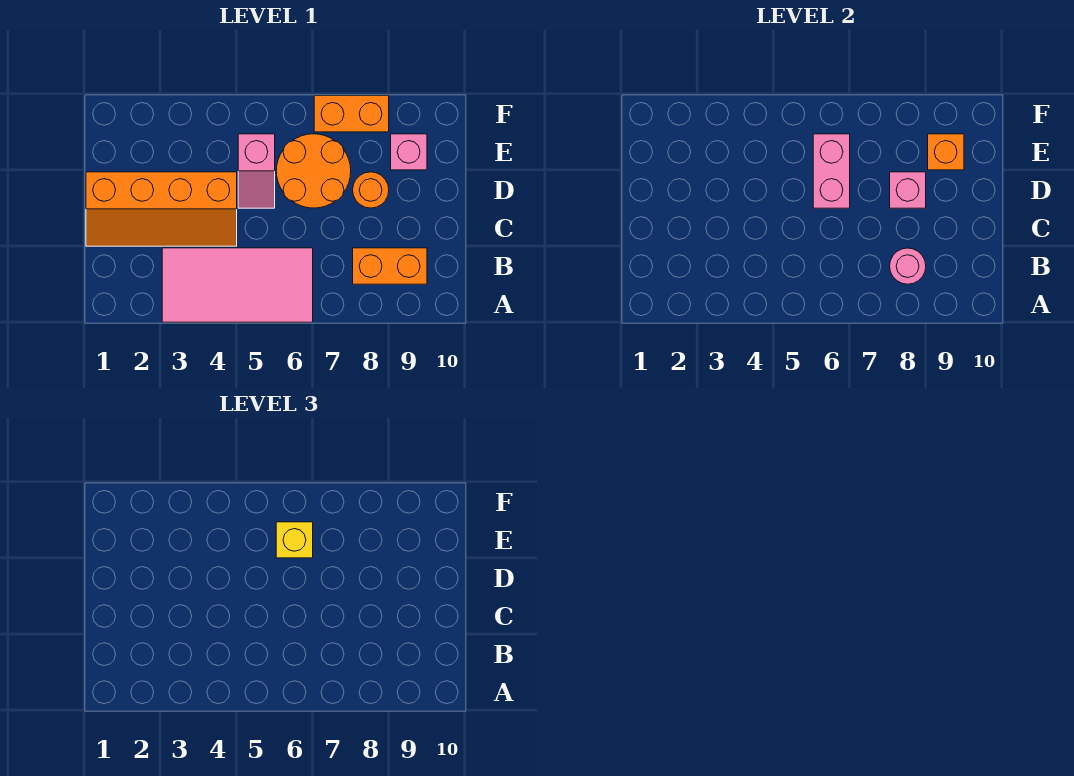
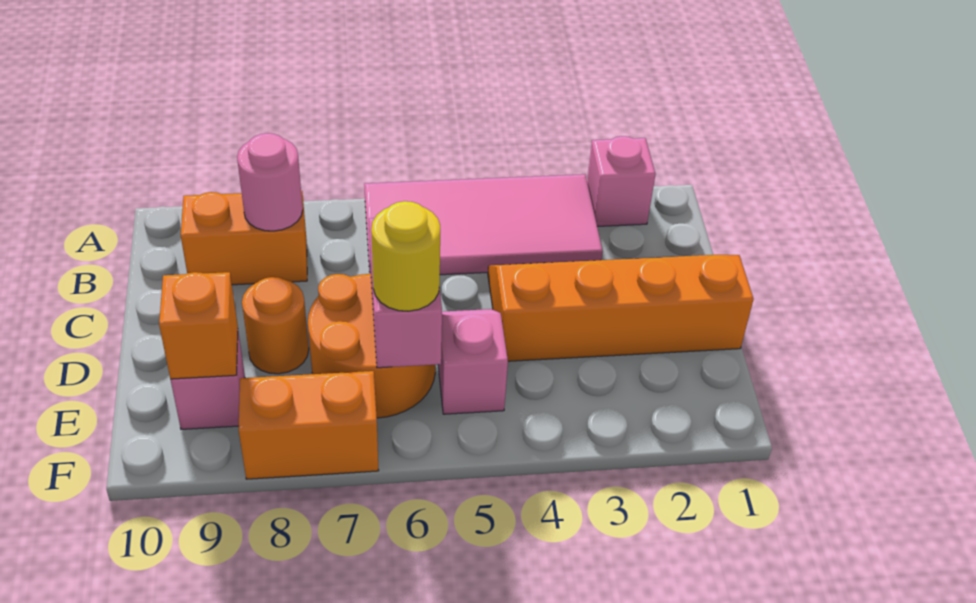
pink brick D8 level 2 -> pink brick A2 level 1
yellow brick E6 level 3 -> yellow round brick E6 level 3

